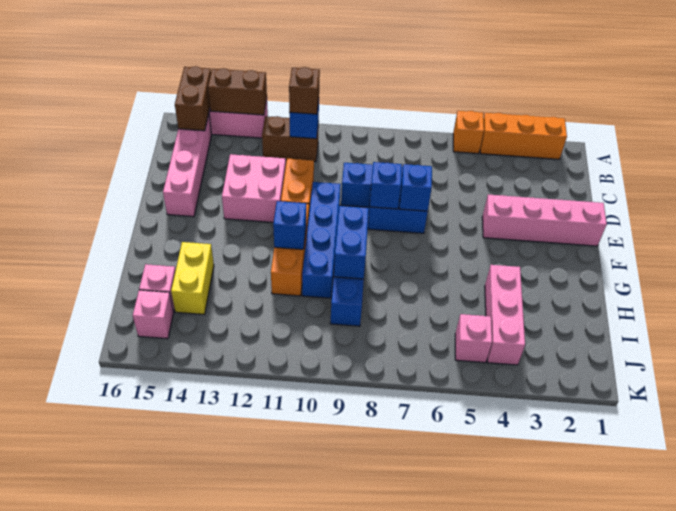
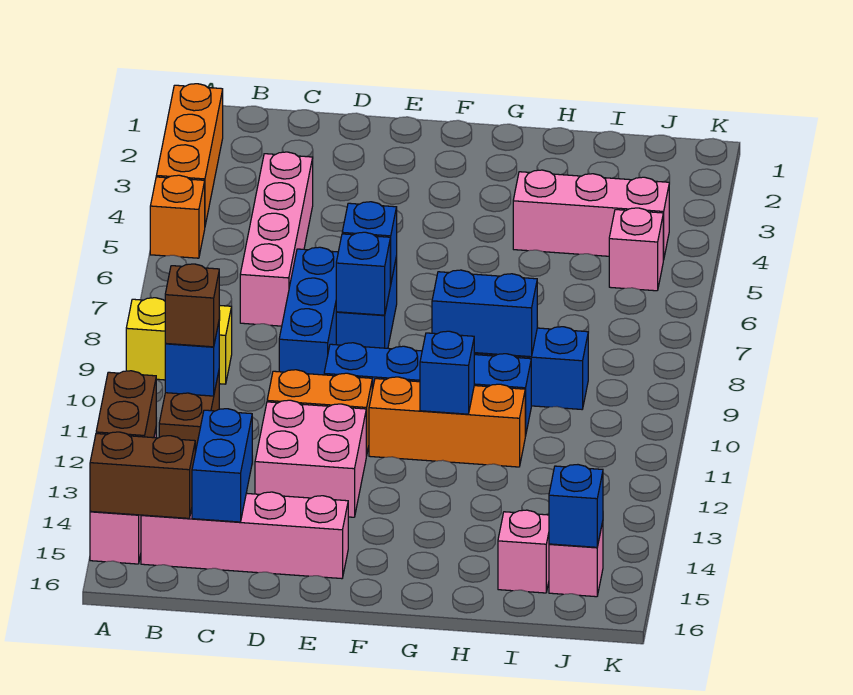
none -> blue brick C14:C15 level 2
pink brick E1:E4 level 1 -> pink brick C4:C7 level 1
yellow brick H14:I14 level 1 -> yellow brick A9:B9 level 1
none -> blue brick J15 level 2

